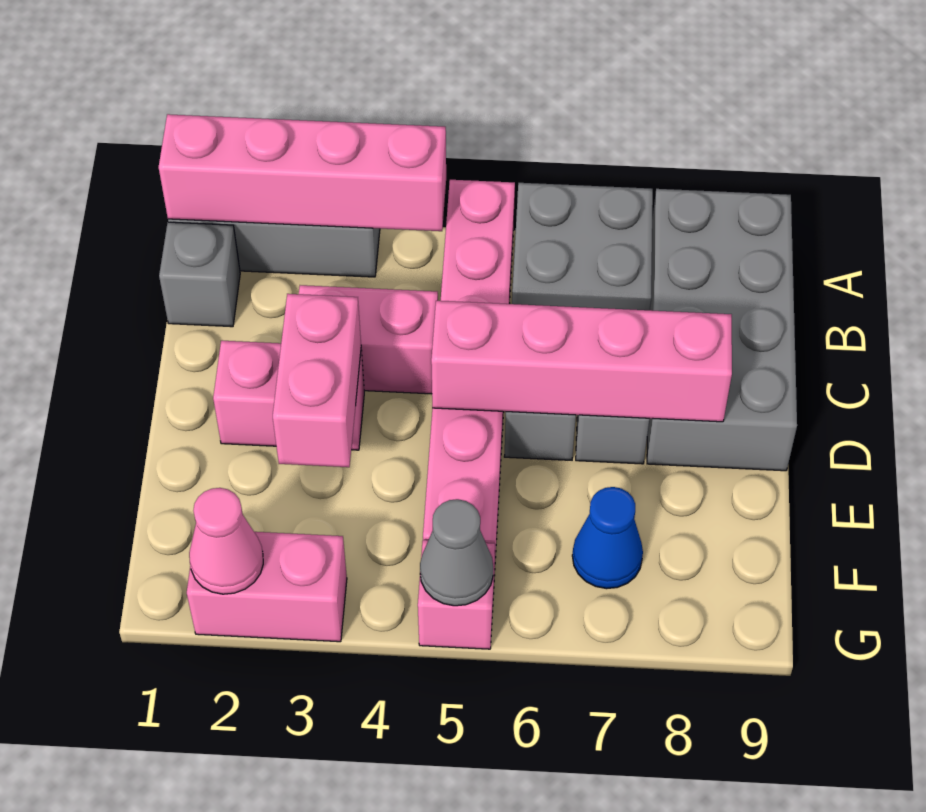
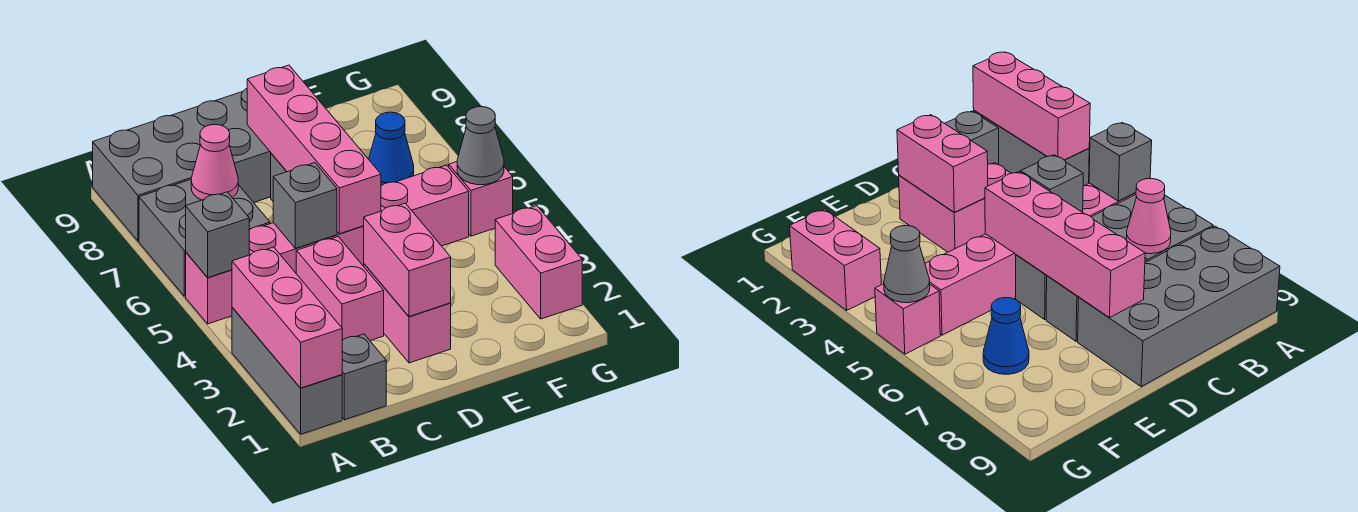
pink brick A1:A4 level 2 -> pink brick A1:A3 level 2
none -> grey brick A5 level 2
none -> grey brick C5 level 2
pink brick D3:E3 level 2 -> pink brick D2:D3 level 2
pink cone G2 level 2 -> pink cone B7 level 2

